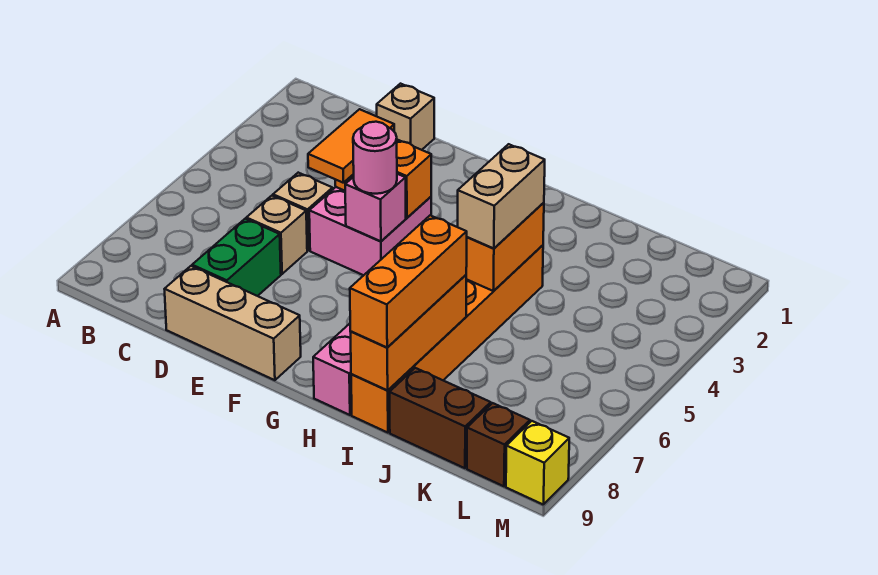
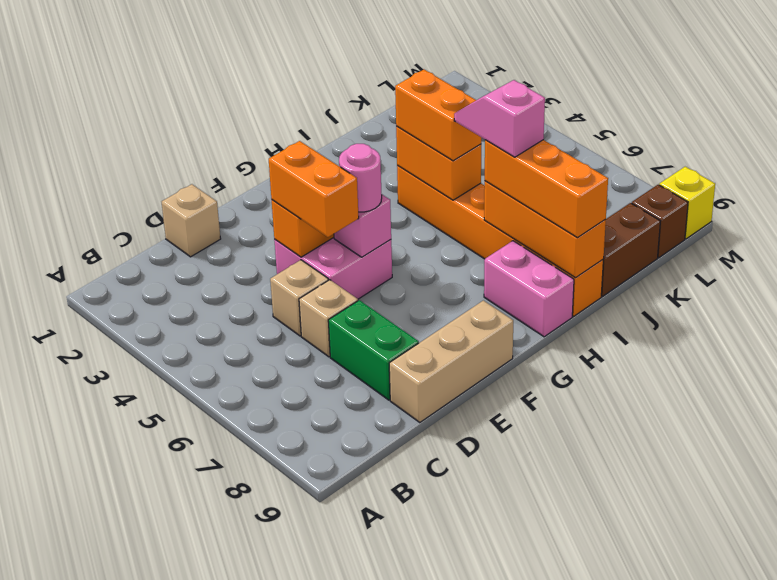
orange tile E4:E5 level 3 -> orange brick E4:E5 level 3
tan brick I4:I5 level 3 -> orange brick I4:I5 level 3
none -> pink slope I6:I7 level 4 top 7

